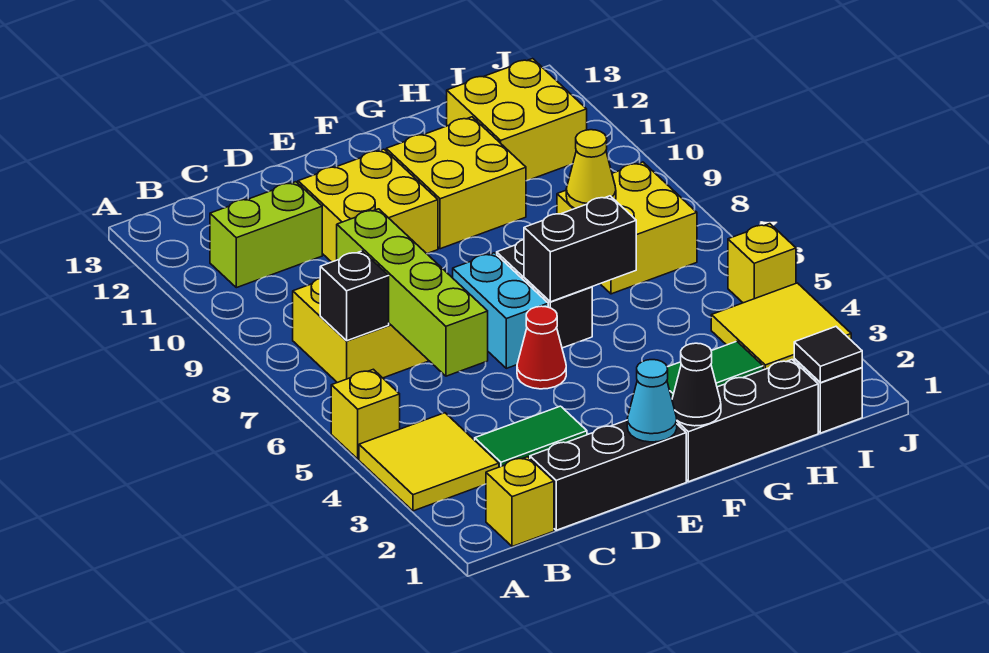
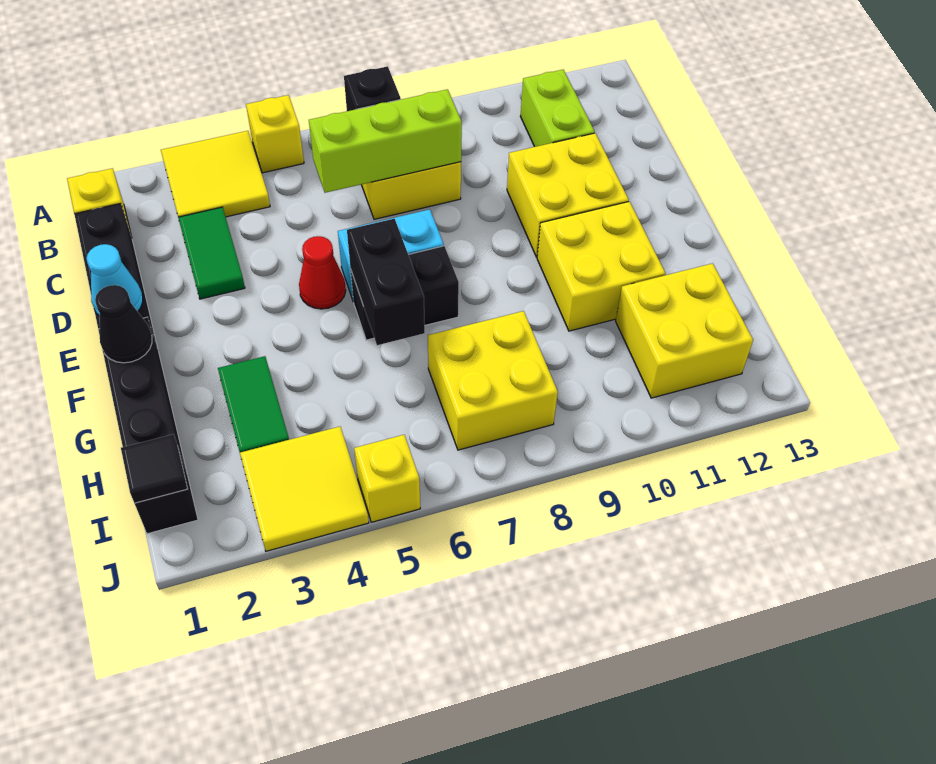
lime brick C5:C8 level 2 -> lime brick C6:C8 level 2
yellow cone H8 level 2 -> none

